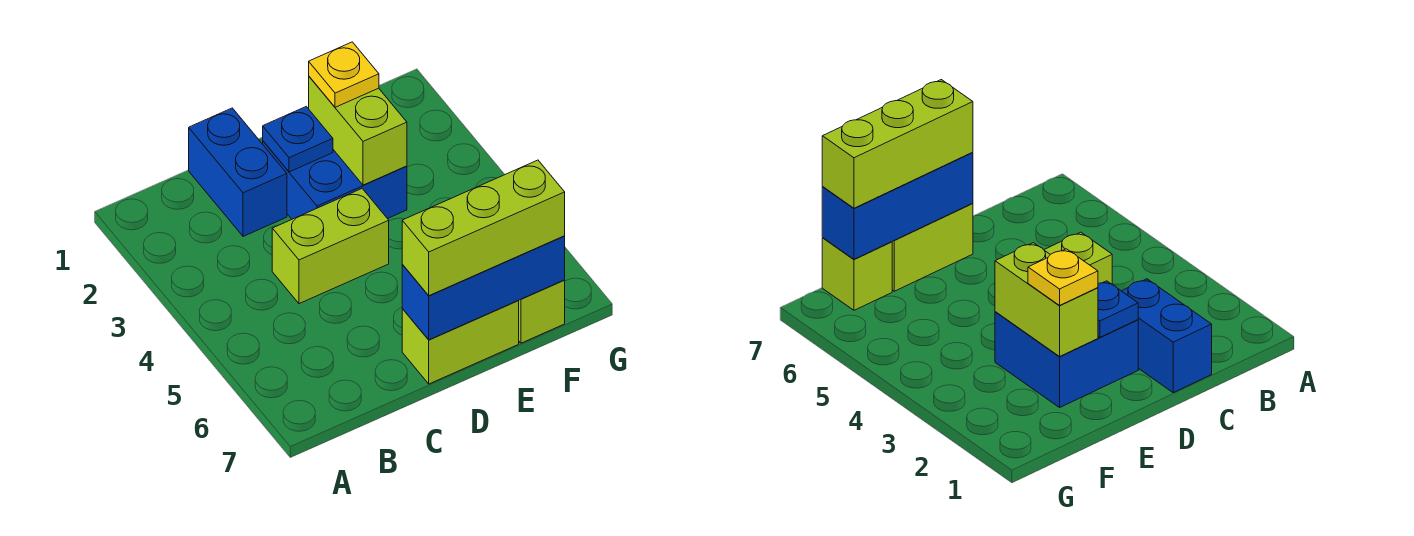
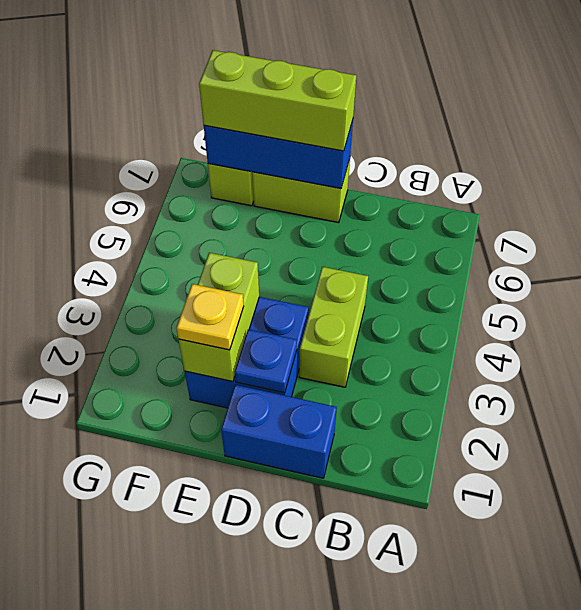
blue brick C1:C2 level 1 -> blue brick C1:D1 level 1
lime brick C4:D4 level 1 -> lime brick C3:C4 level 1

